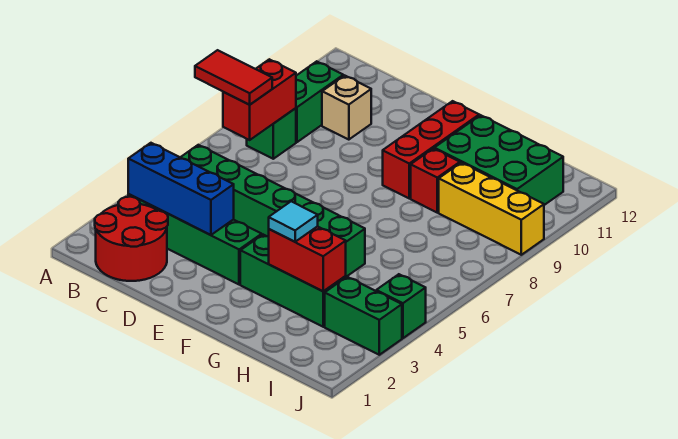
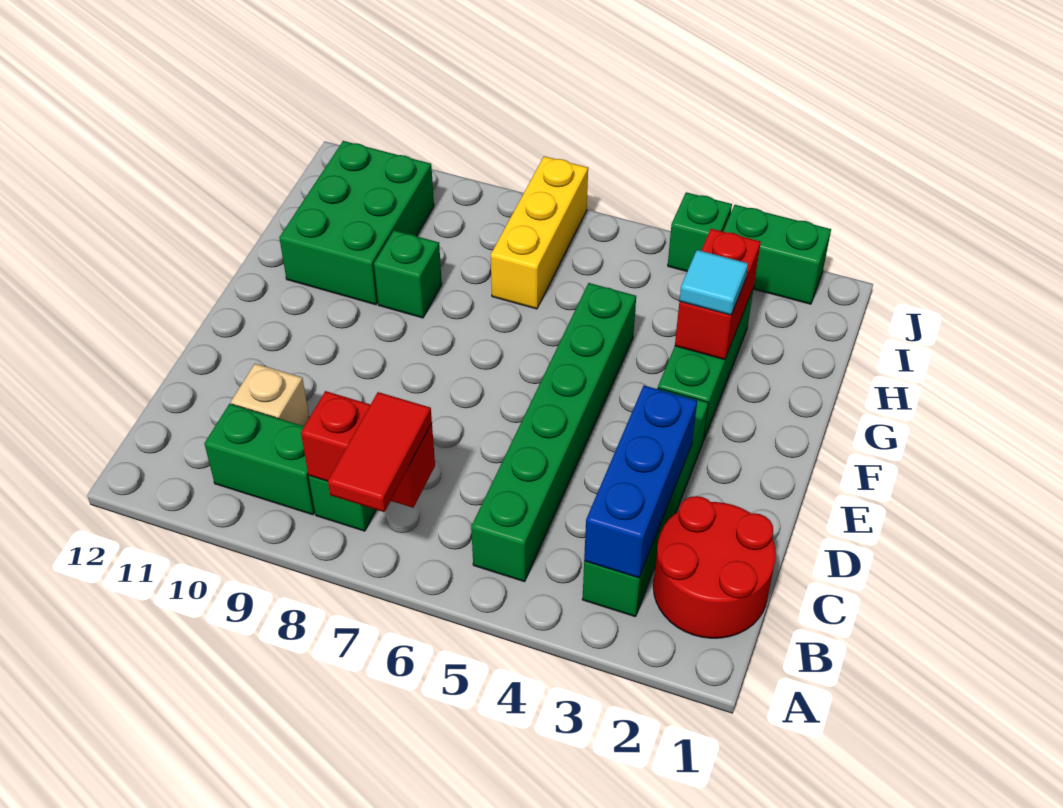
red brick F9:F11 level 1 -> none
red brick G9 level 1 -> green brick G9 level 1
yellow brick H9:J9 level 1 -> yellow brick H7:J7 level 1
green brick I3:J3 level 1 -> green brick J2:J3 level 1

